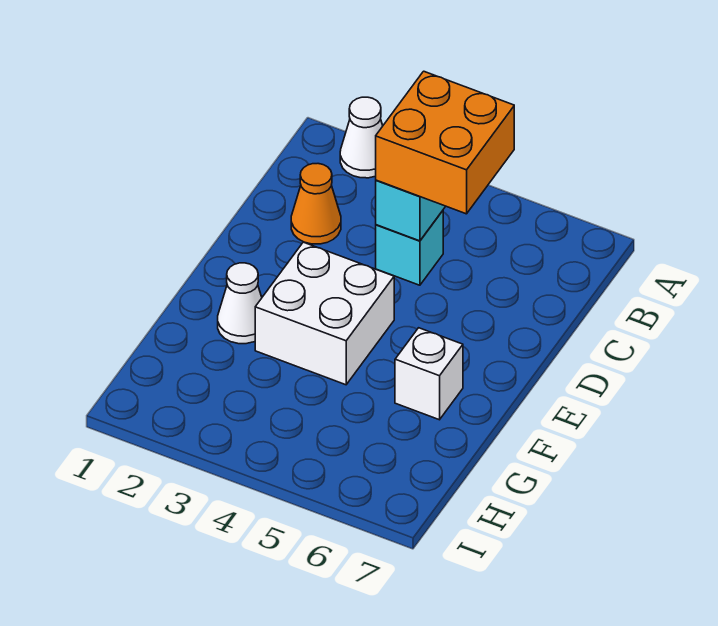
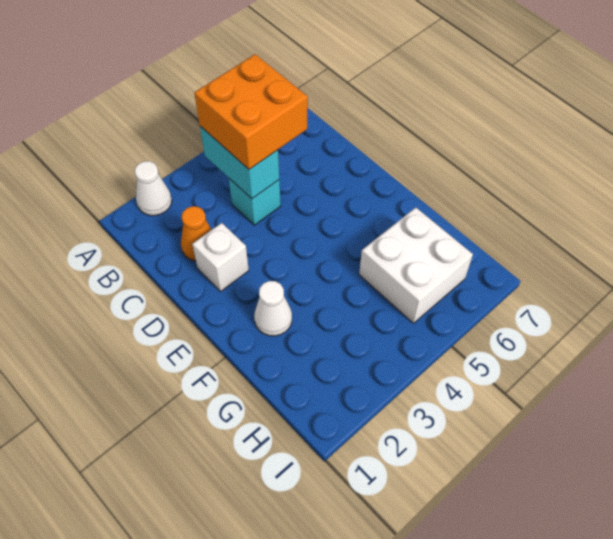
white brick E3:F4 level 1 -> white brick G5:H6 level 1
white brick F6 level 1 -> white brick D2 level 1

